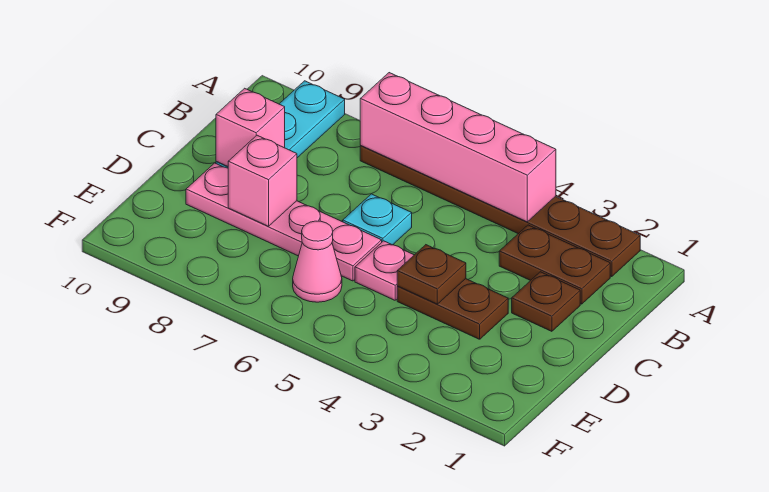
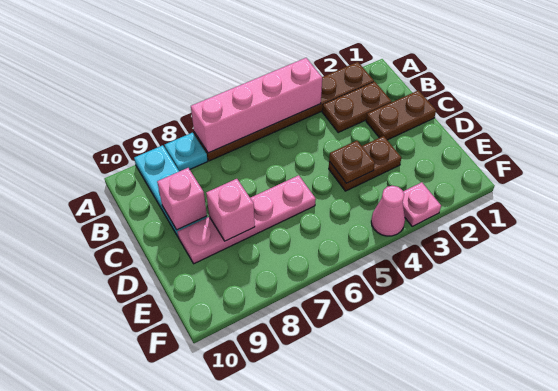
brown plate C2 level 1 -> brown plate C1:C2 level 1
cyan plate C6 level 1 -> cyan plate A8 level 1
pink plate D5 level 1 -> pink plate F3 level 1
pink cone E6 level 1 -> pink cone F4 level 1

